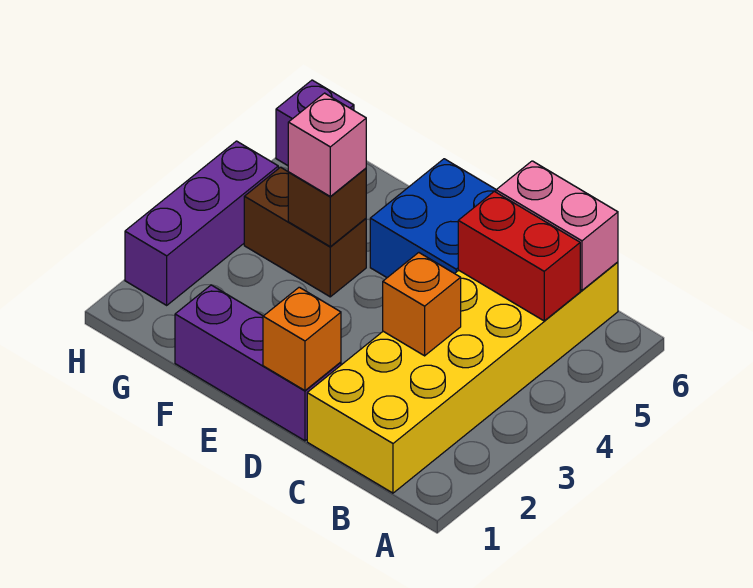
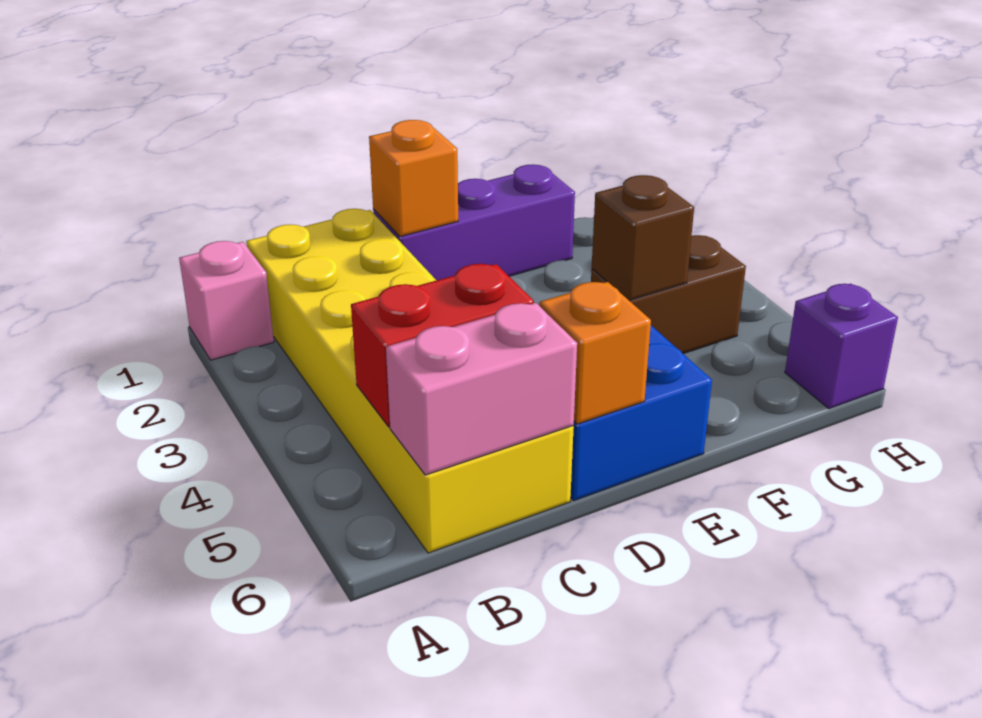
orange brick C3 level 2 -> orange brick D6 level 2
pink brick F4 level 3 -> pink brick A1 level 1
purple brick H2:H4 level 1 -> none

